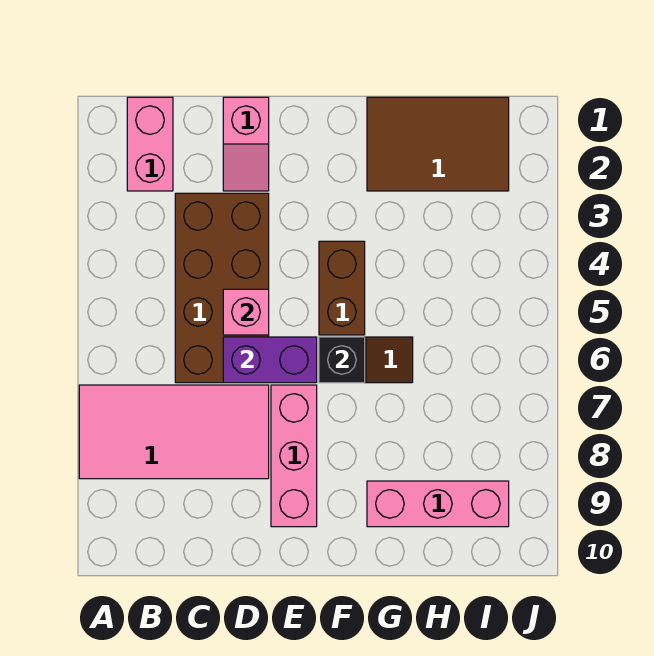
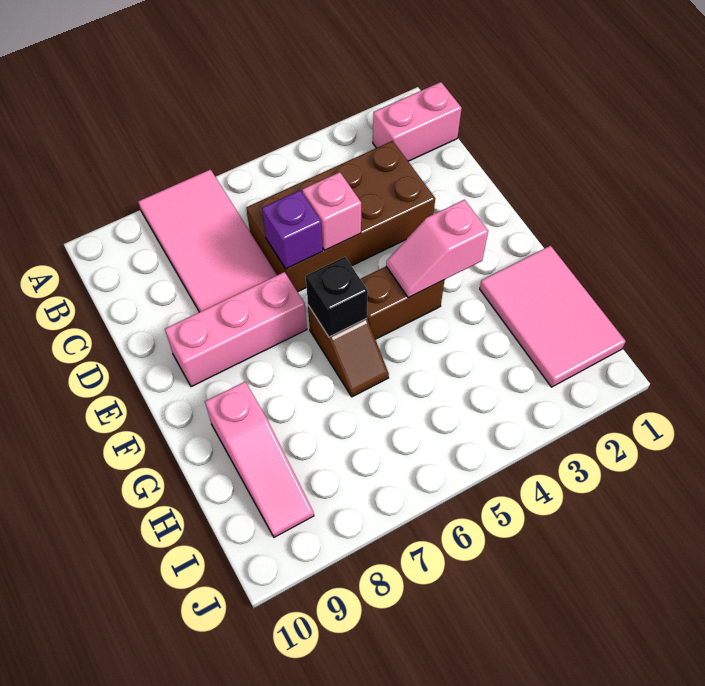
pink slope D1:D2 level 1 top 1 -> pink slope F3:F4 level 2 top 3
purple brick D6:E6 level 2 -> purple brick D6 level 2
brown tile G1:I2 level 1 -> pink tile G1:I2 level 1
pink brick G9:I9 level 1 -> pink slope G9:I9 level 1 top G

